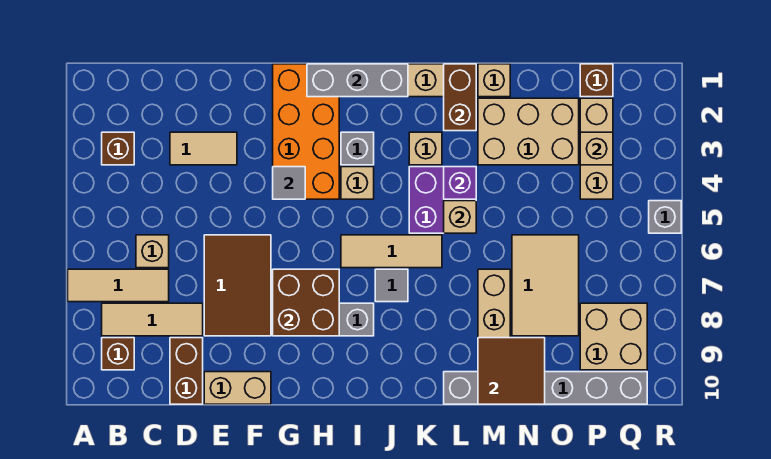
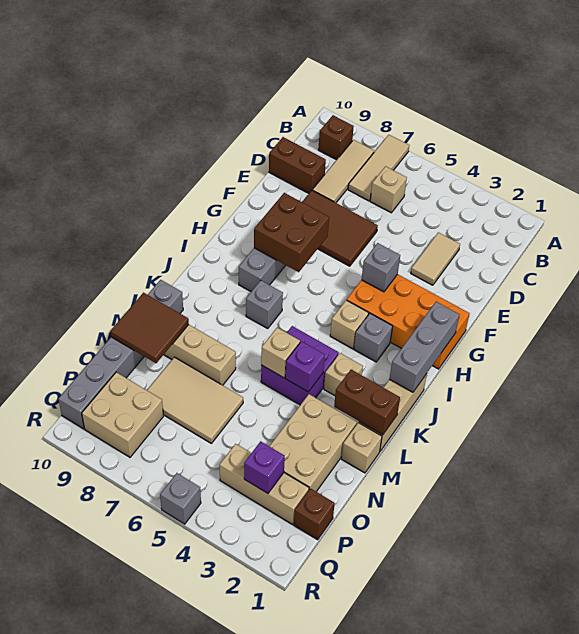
brown brick B3 level 1 -> none
tan brick E10:F10 level 1 -> none
grey tile G4 level 2 -> grey brick G4 level 2
tan tile I6:K6 level 1 -> none
grey tile J7 level 1 -> grey brick J7 level 1
tan brick P3 level 2 -> purple brick P3 level 2

